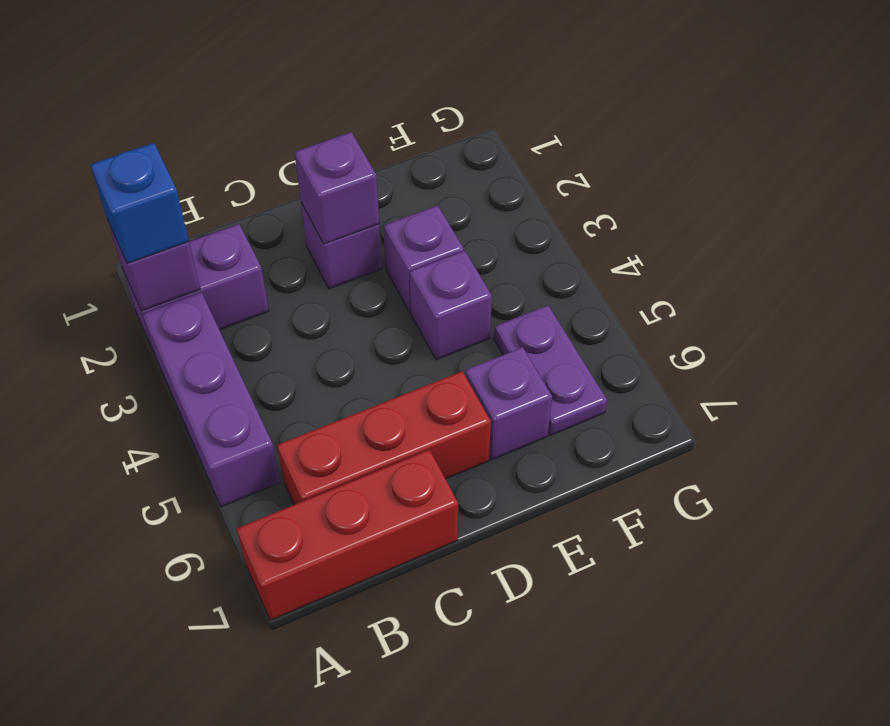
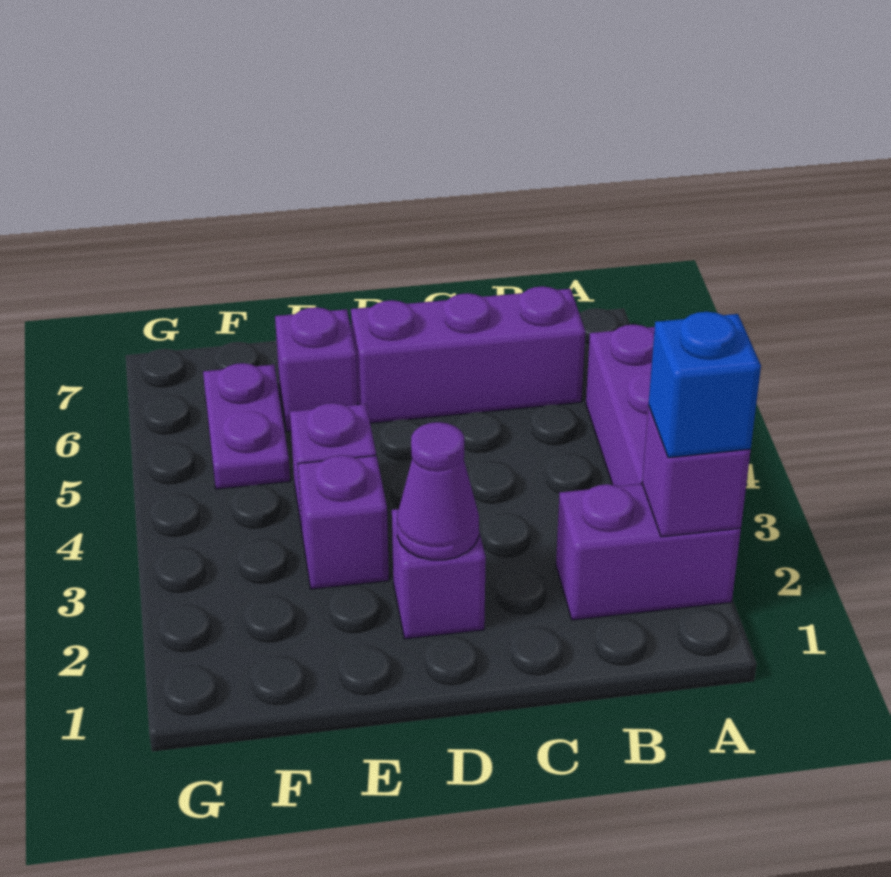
red brick A7:C7 level 1 -> none
red brick B6:D6 level 1 -> purple brick B6:D6 level 1
purple brick D2 level 2 -> purple cone D2 level 2

